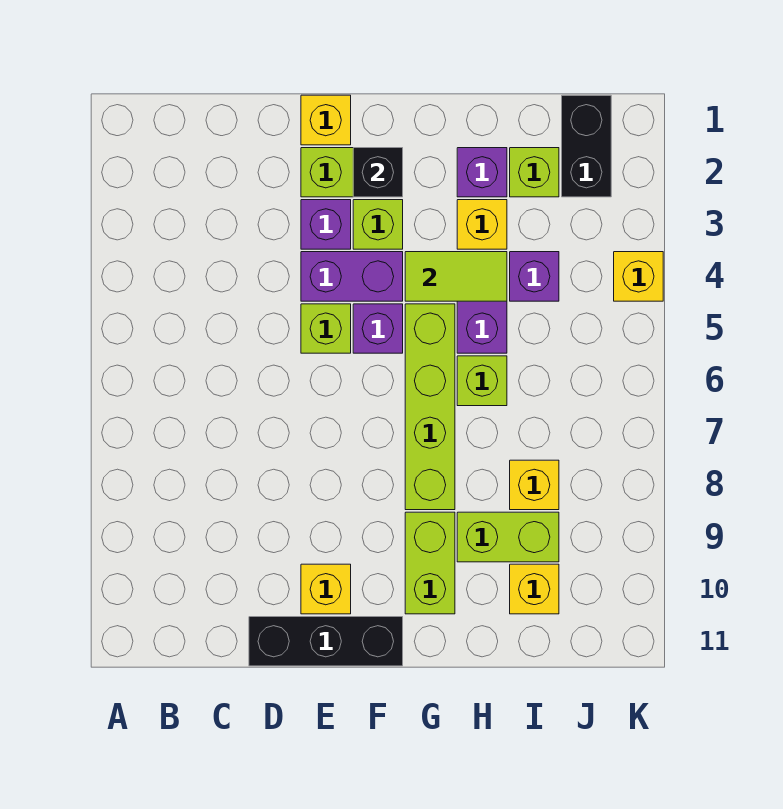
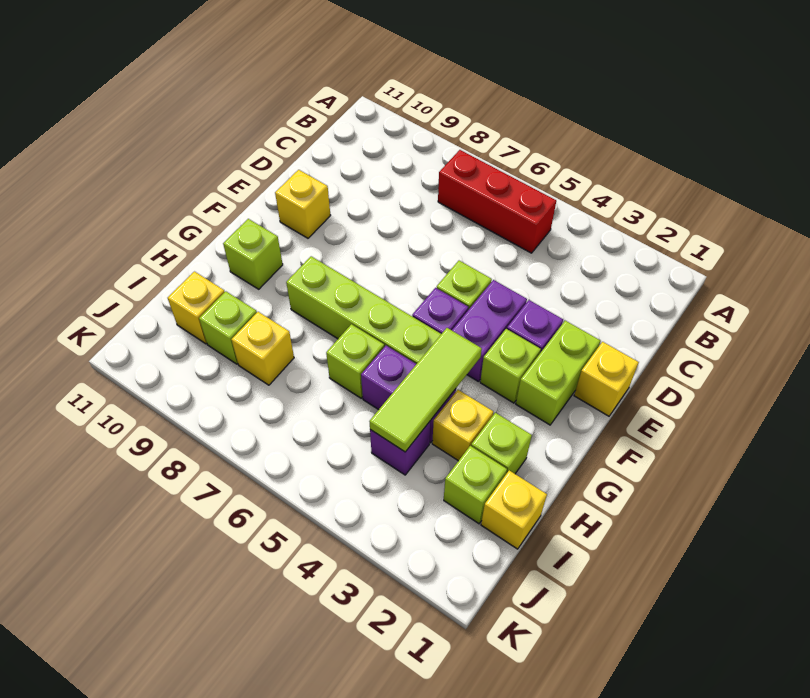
none -> red brick B5:B7 level 1
black brick D11:F11 level 1 -> none
black brick F2 level 2 -> none
lime tile G4:H4 level 2 -> lime tile G4:I4 level 2
lime brick G9:G10 level 1 -> lime brick G10 level 1
purple brick H2 level 1 -> lime brick H2 level 1
lime brick H9:I9 level 1 -> lime brick I9 level 1
black brick J1:J2 level 1 -> none
yellow brick K4 level 1 -> yellow brick I1 level 1

